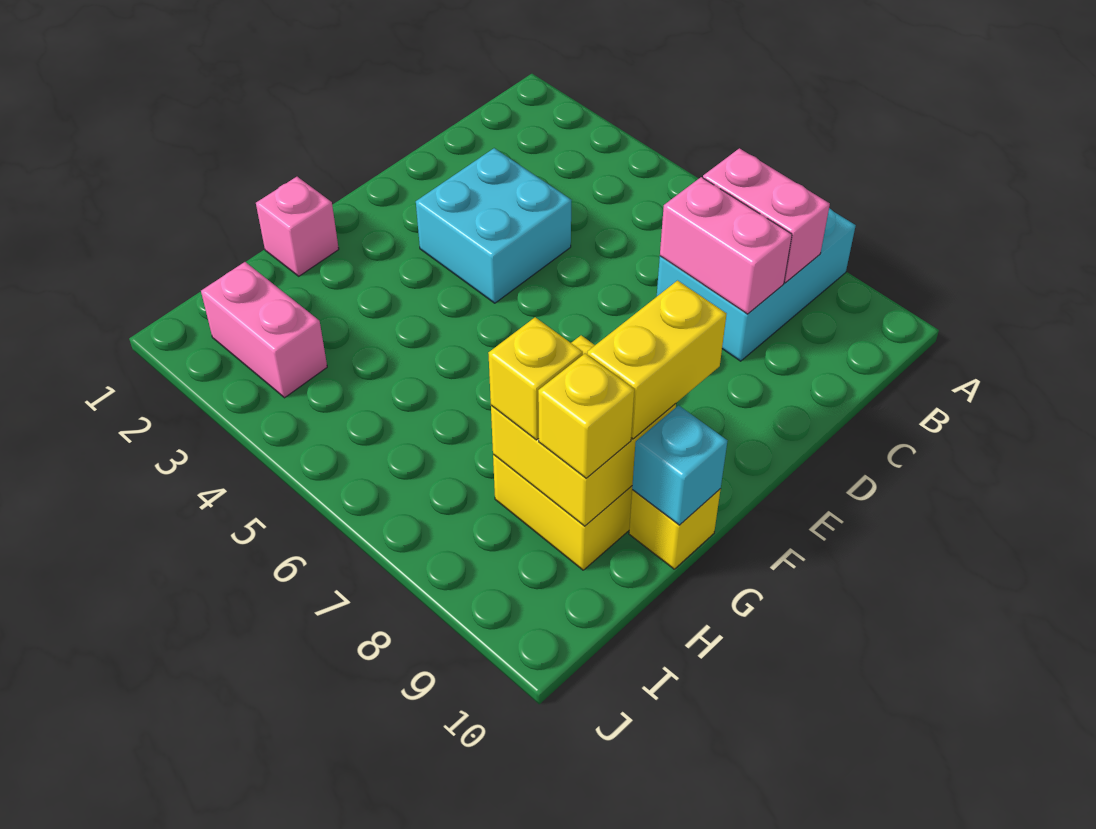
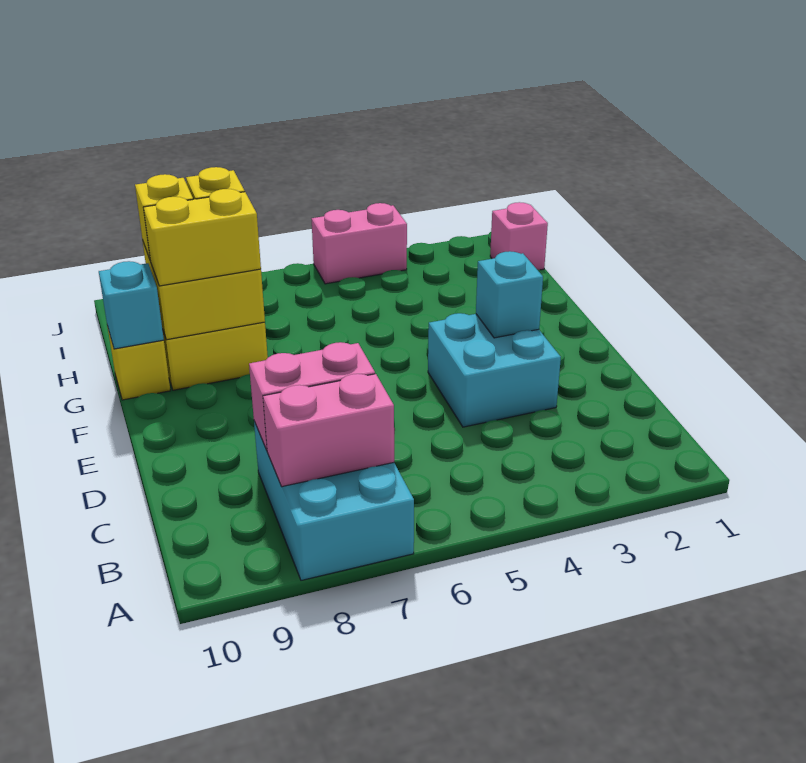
none -> cyan brick E3 level 2
yellow brick F9:G9 level 3 -> yellow brick G8:G9 level 3
pink brick G1 level 1 -> pink brick I1 level 1
pink brick I2:I3 level 1 -> pink brick J4:J5 level 1

